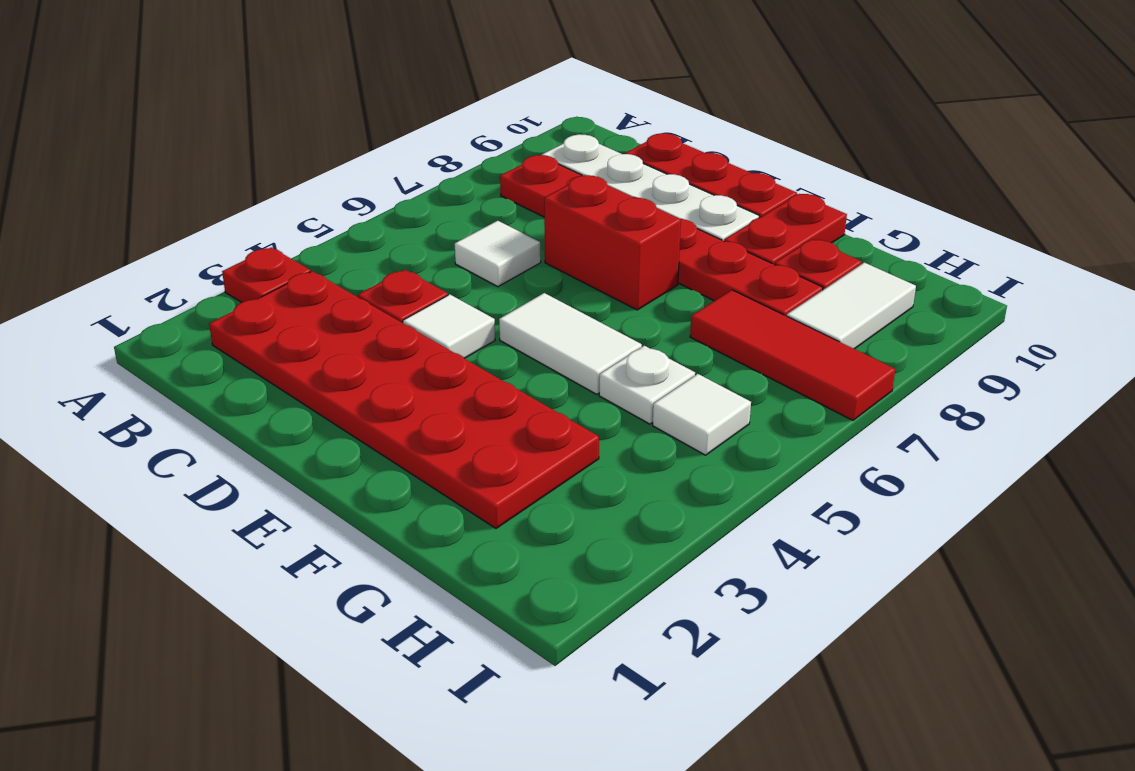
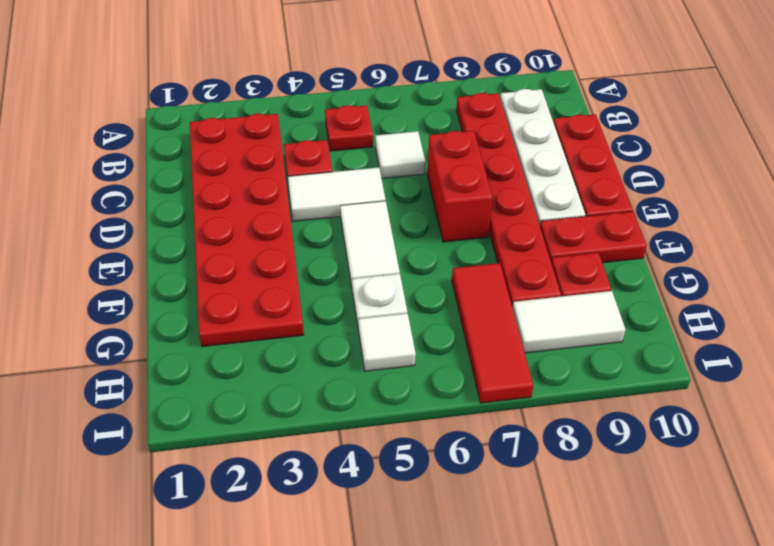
red plate A3 level 1 -> red plate B5 level 1
white tile D4 level 1 -> white tile D4:D5 level 1

